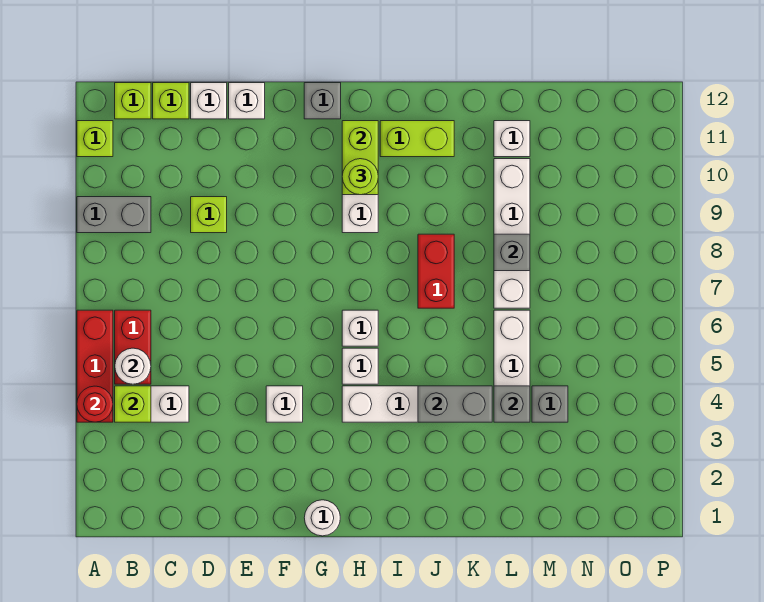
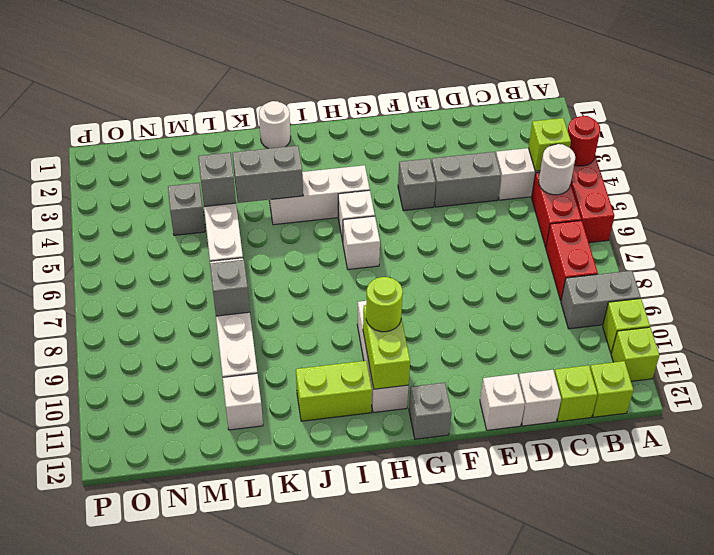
none -> grey brick D4:E4 level 1
lime brick D9 level 1 -> lime brick A10 level 1
white brick F4 level 1 -> grey brick F4 level 1
white round brick G1 level 1 -> white round brick J1 level 1
red brick J7:J8 level 1 -> red brick B7:B8 level 1

